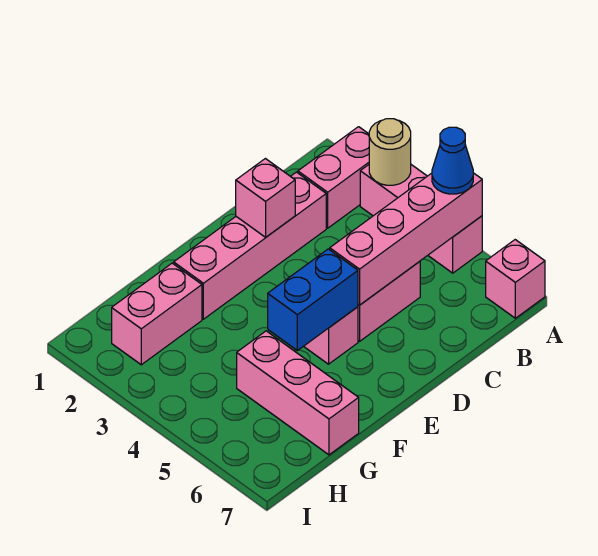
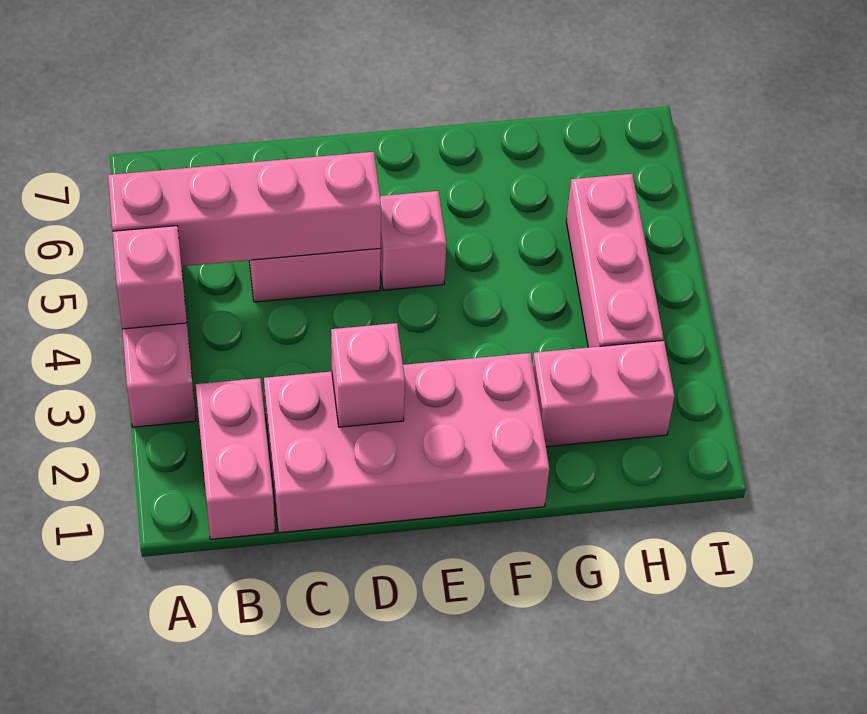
pink brick A2:B2 level 1 -> pink brick B1:B2 level 1
tan round brick A3 level 2 -> none
blue cone A5 level 3 -> none
pink brick A7 level 1 -> pink brick A4 level 2
pink brick C2:F2 level 1 -> pink brick C1:F2 level 1
blue brick E5:F5 level 2 -> none
pink brick G5:G7 level 1 -> pink brick H3:H5 level 1

